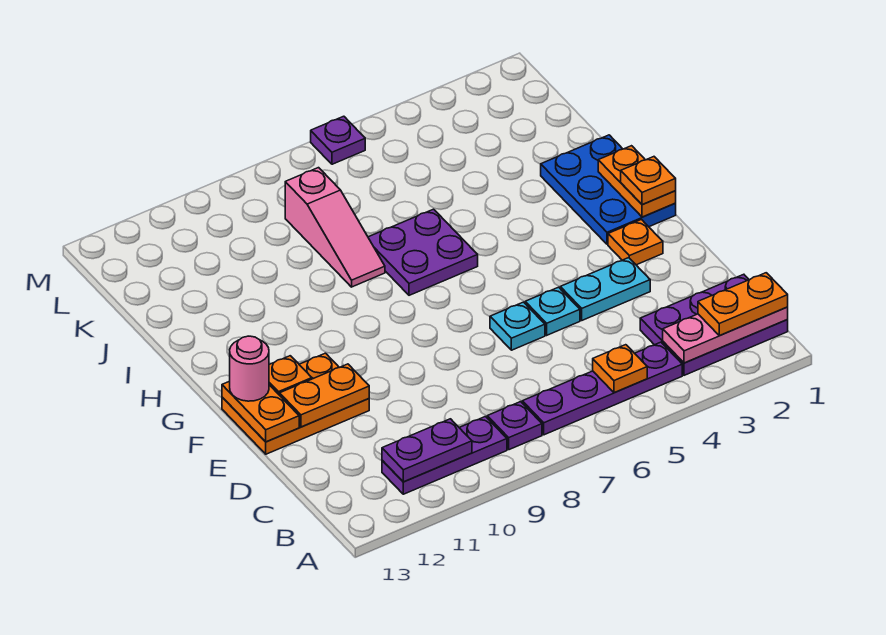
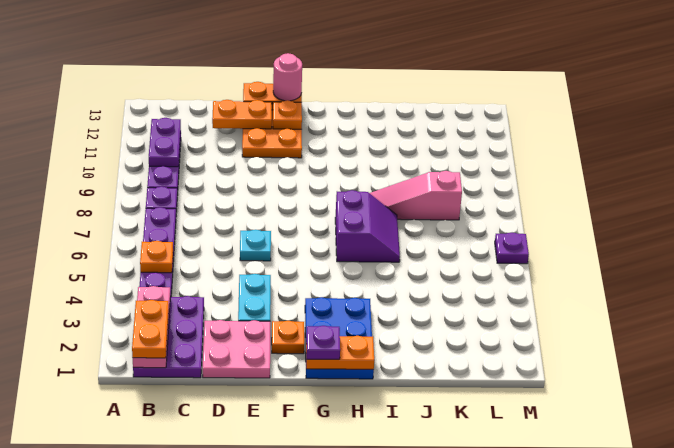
none -> pink plate D1:E2 level 1
cyan plate E5 level 1 -> none
orange plate E11:E12 level 2 -> orange plate D12:E12 level 2
blue plate G1:I2 level 1 -> blue plate G1:H3 level 1
orange plate G1 level 3 -> purple plate G1 level 3
purple plate H6:I7 level 1 -> purple slope H6:I7 level 1 top H

